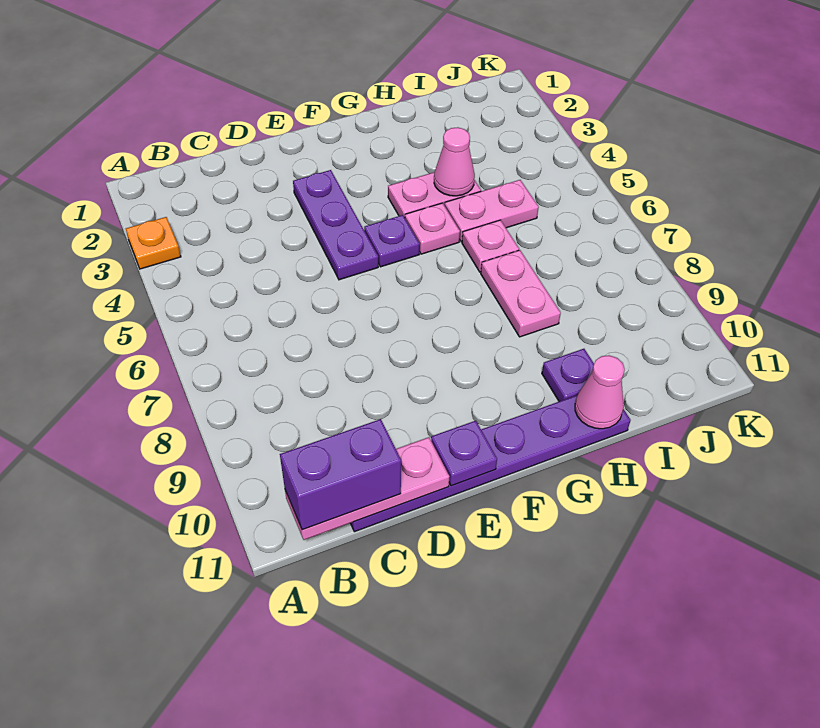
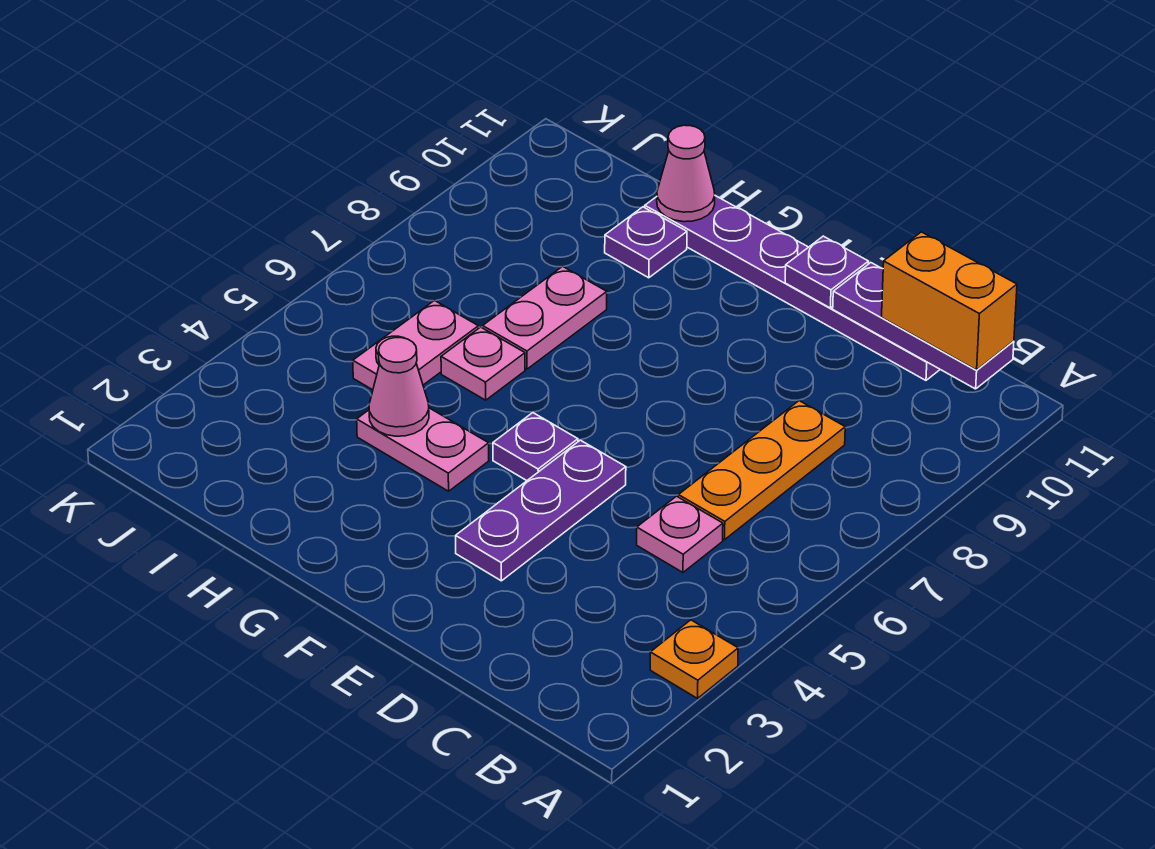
pink plate B11:D11 level 2 -> purple plate B11:D11 level 2
purple brick B11:C11 level 3 -> orange brick B11:C11 level 3
none -> orange plate C6:C8 level 1
pink plate G5 level 1 -> pink plate C5 level 1
pink plate H5:I5 level 1 -> pink plate I5:I6 level 1

